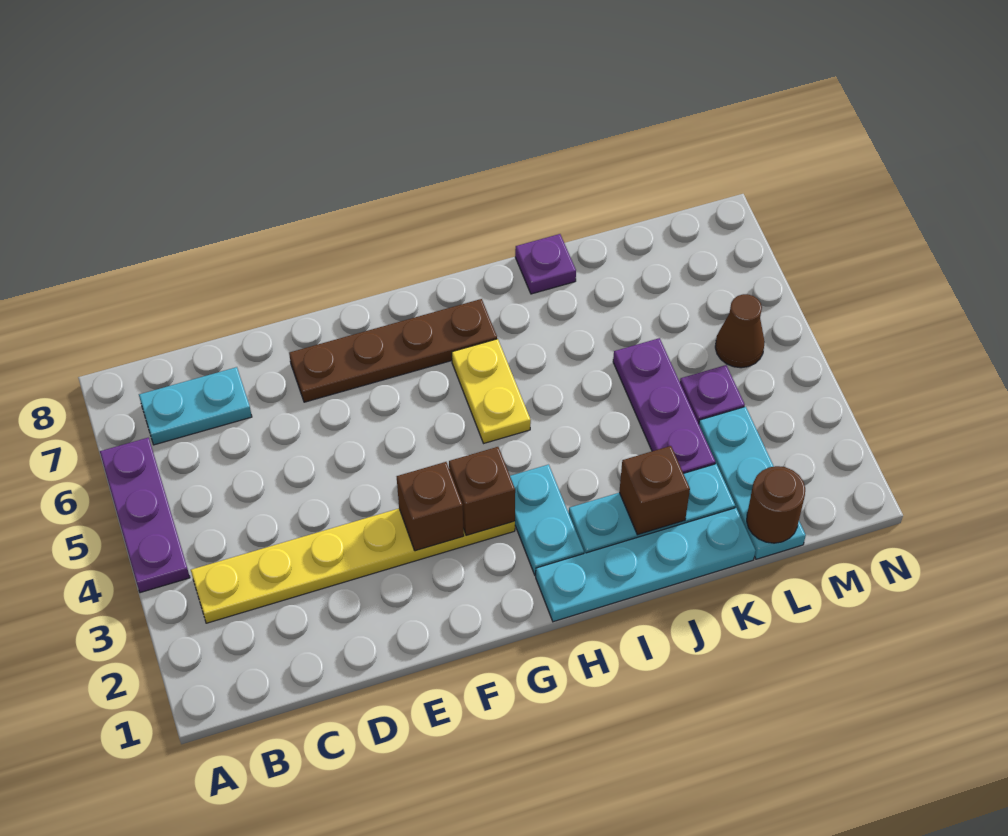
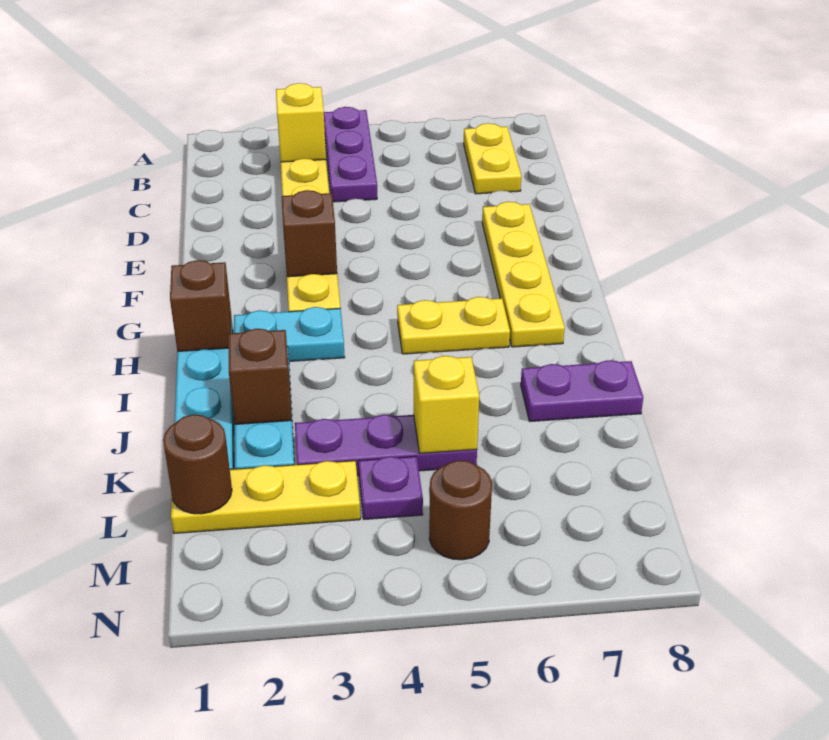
purple plate A4:A6 level 1 -> purple plate A4:C4 level 1
none -> yellow brick B3 level 2
cyan plate B7:C7 level 1 -> yellow plate B7:C7 level 1
brown plate E7:H7 level 1 -> yellow plate E7:H7 level 1
brown brick G3 level 2 -> brown brick H1 level 2
purple plate J8 level 1 -> purple plate J7:J8 level 1
none -> yellow brick K5 level 2
cyan plate L1:L3 level 1 -> yellow plate L1:L3 level 1
brown cone M5 level 1 -> brown round brick M5 level 1

